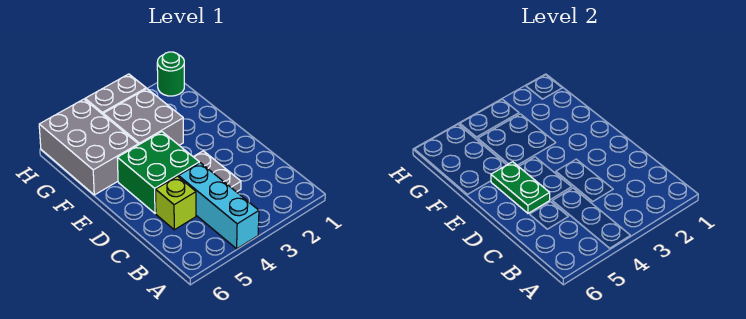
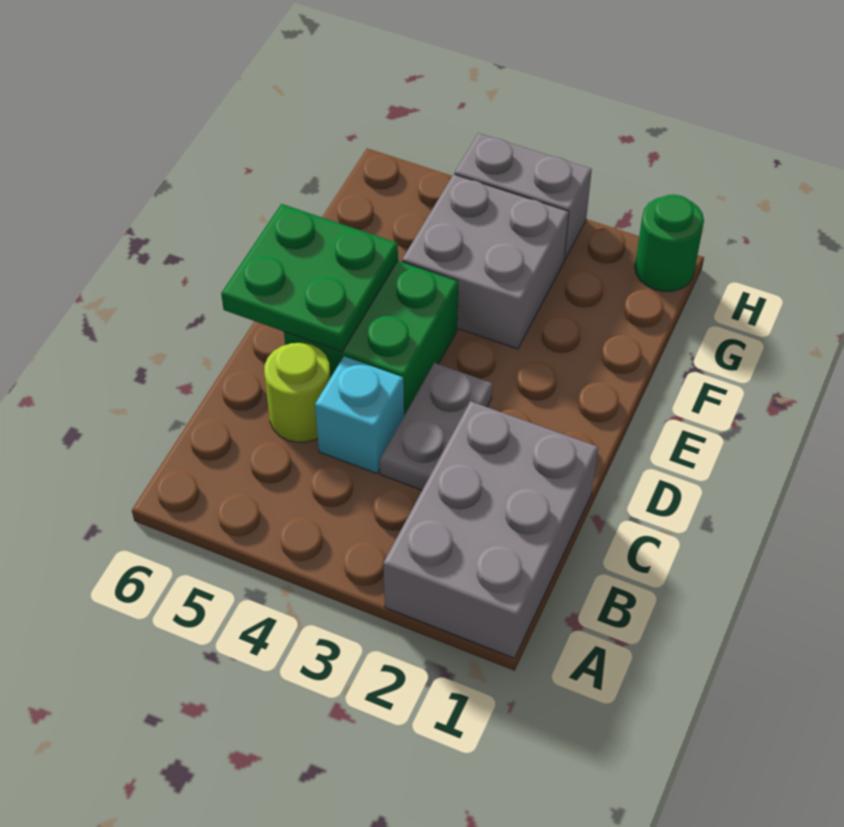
cyan brick A4:C4 level 1 -> cyan brick C4 level 1
lime brick C5 level 1 -> lime round brick C5 level 1
green plate D5:E5 level 2 -> green plate D5:E6 level 2
grey brick F5:H6 level 1 -> grey brick A1:C2 level 1

